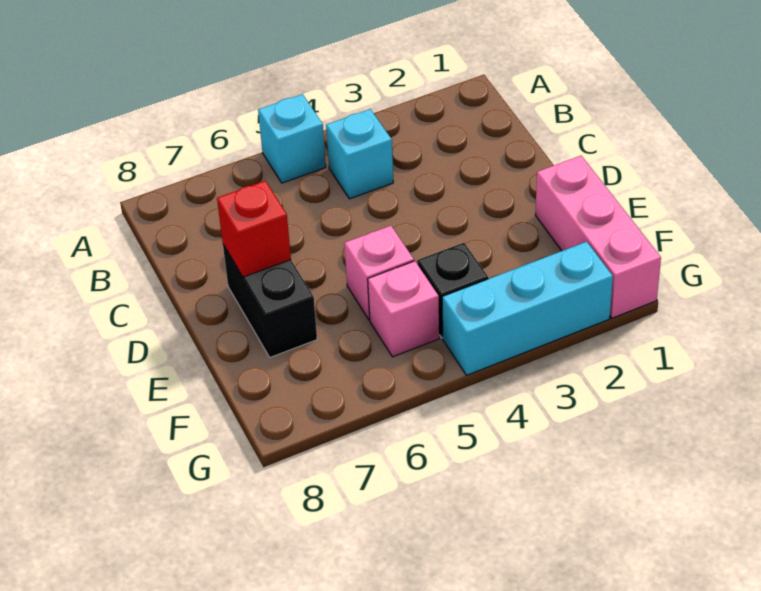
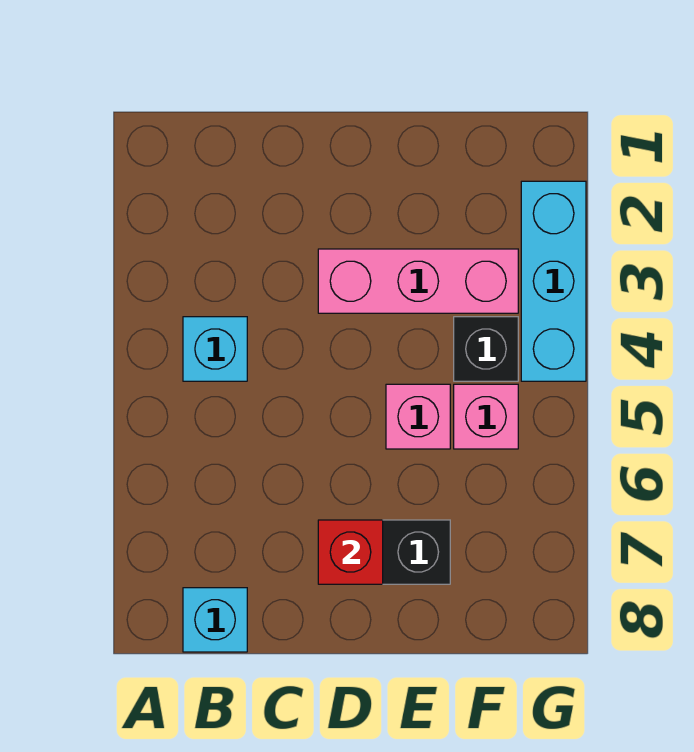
cyan brick A5 level 1 -> cyan brick B8 level 1
pink brick E1:G1 level 1 -> pink brick D3:F3 level 1

